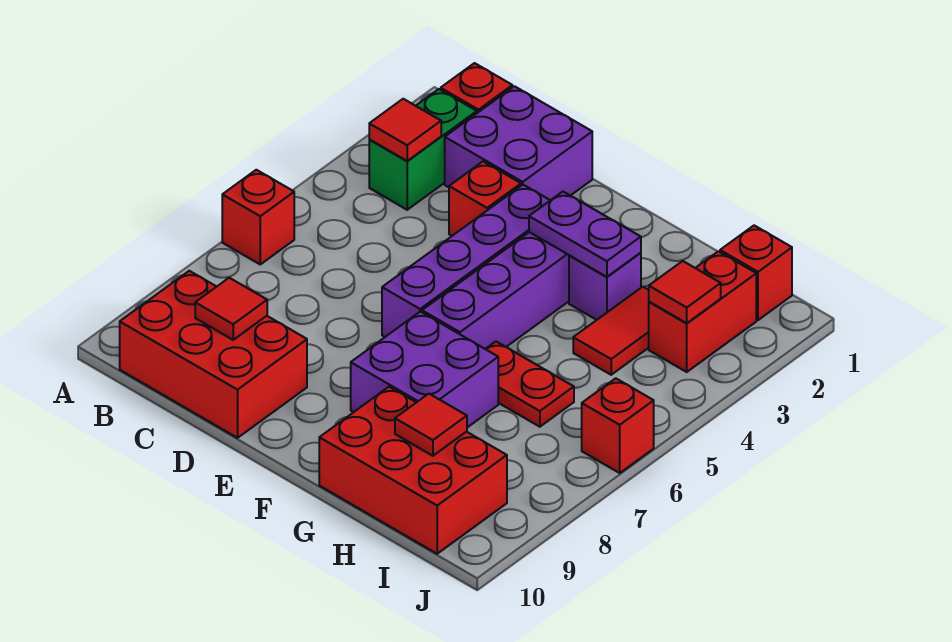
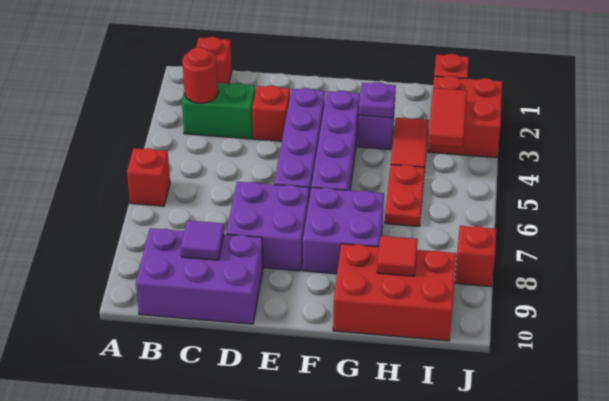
green brick B2:B3 level 1 -> green brick B3:C3 level 1
red tile B3 level 2 -> red round brick B3 level 2
red brick B9:D10 level 1 -> purple brick B9:D10 level 1
purple brick C1:D2 level 1 -> purple brick D7:E8 level 1
red tile C9 level 2 -> purple tile C9 level 2
purple plate F3:G3 level 2 -> purple plate G3 level 2
red plate G6:H6 level 1 -> red plate H5:H6 level 1
red brick I2:I3 level 1 -> red brick I2:J3 level 1
red tile I3 level 2 -> red tile I3:I4 level 2
red brick J6 level 1 -> red brick J8 level 1

